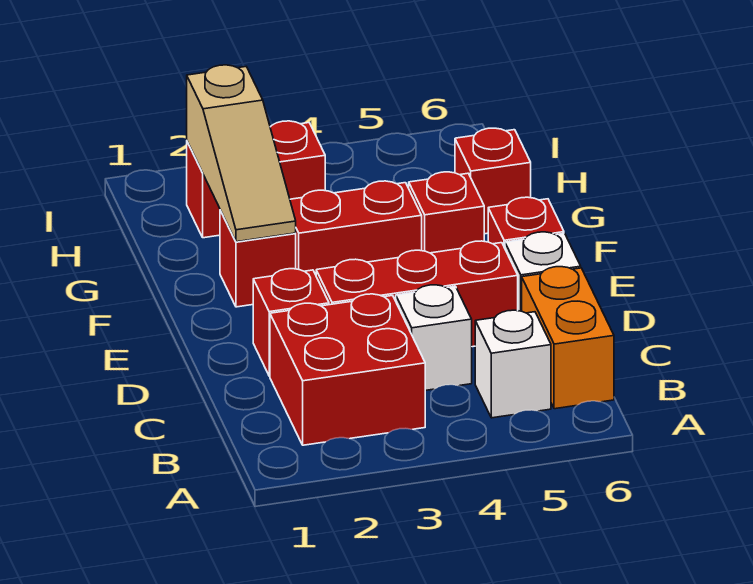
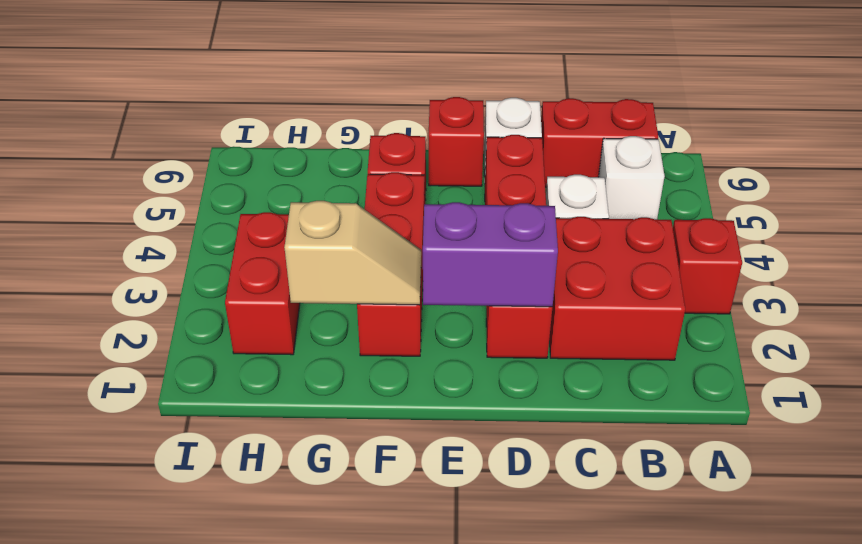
orange brick B6:C6 level 1 -> red brick B6:C6 level 1
none -> purple brick D2:E2 level 2
tan slope F2:H2 level 2 top H -> tan slope F2:G2 level 2 top G
red brick G6 level 1 -> red brick A3 level 1

